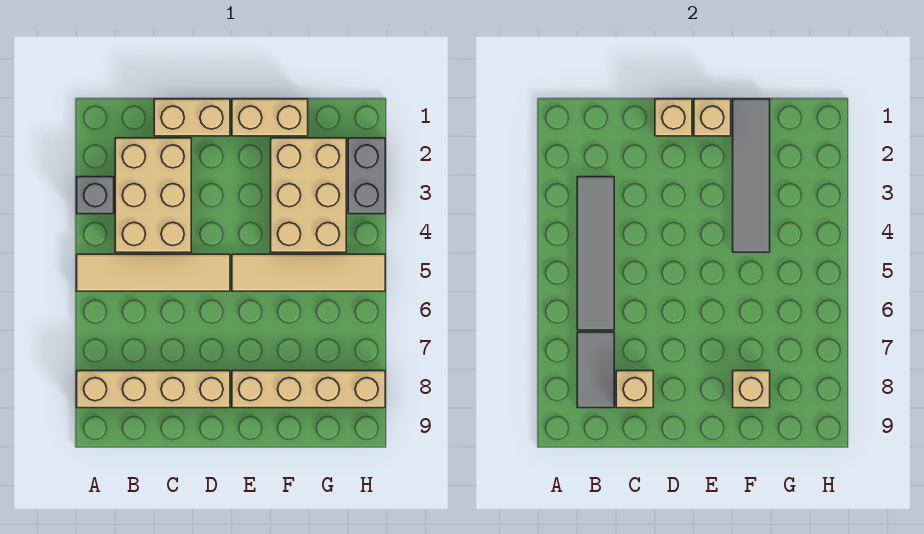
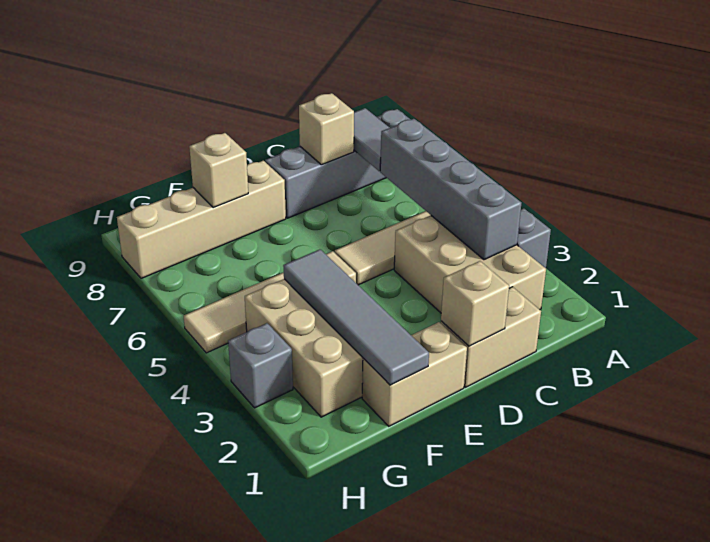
tan brick A8:D8 level 1 -> grey brick A8:D8 level 1
grey tile B3:B6 level 2 -> grey brick B3:B6 level 2
tan brick E1 level 2 -> none
grey brick H2:H3 level 1 -> grey brick H3 level 1

